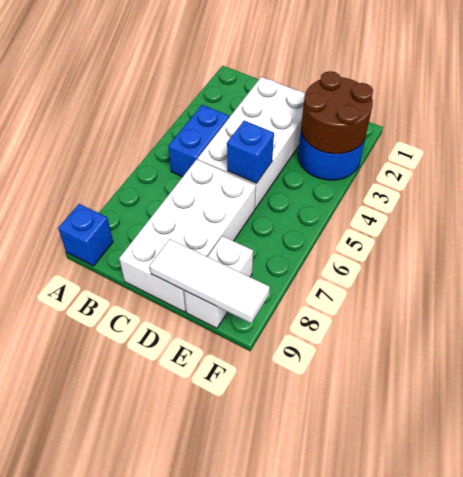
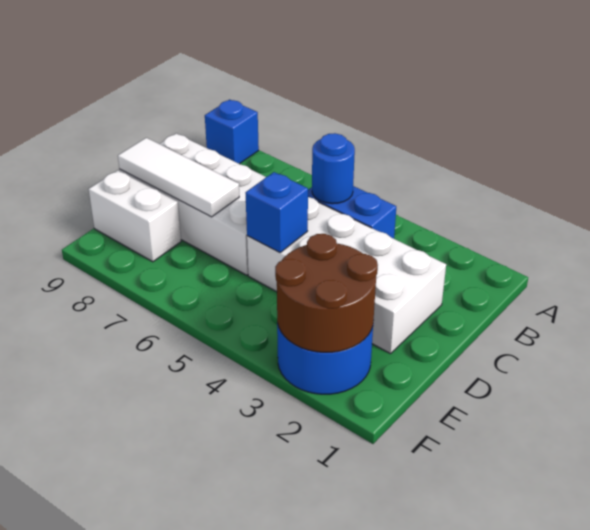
none -> blue round brick B5 level 2
white tile D9:F9 level 2 -> white tile D7:D9 level 2

